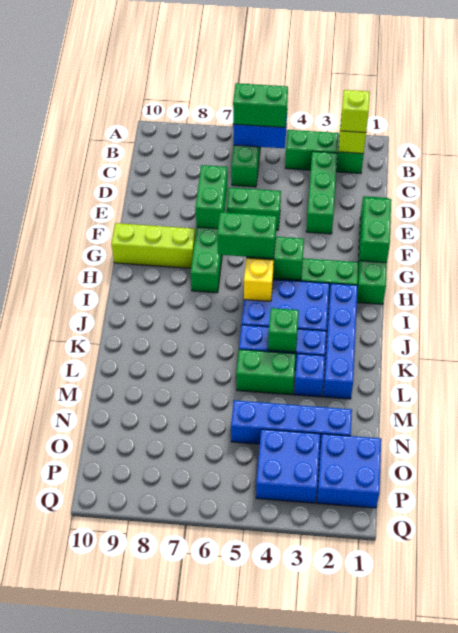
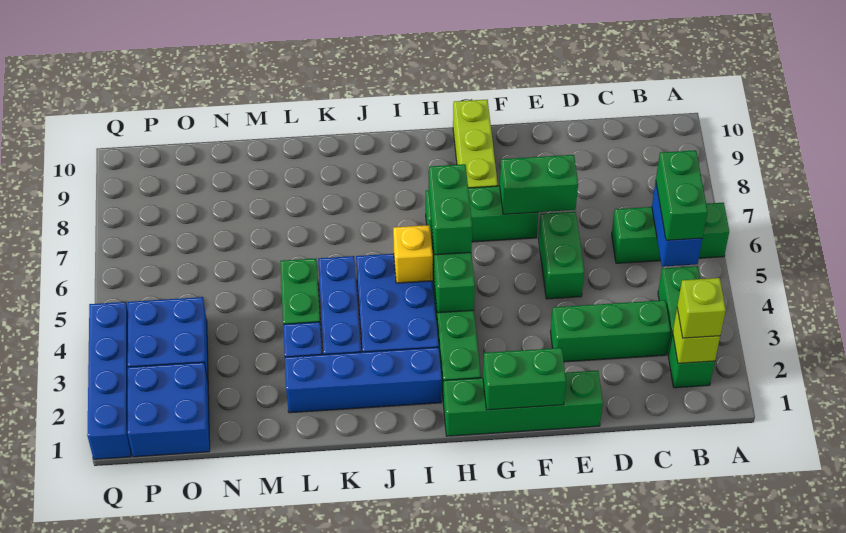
green brick K4 level 2 -> none
blue brick N2:N5 level 1 -> blue brick Q1:Q4 level 1

